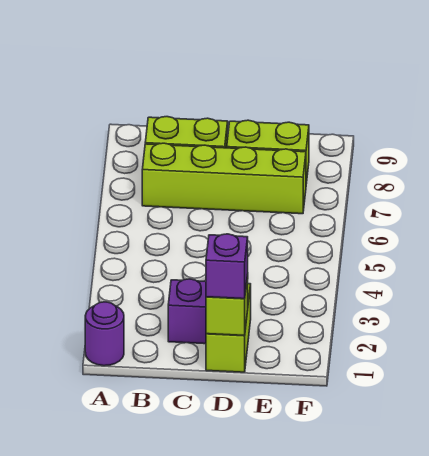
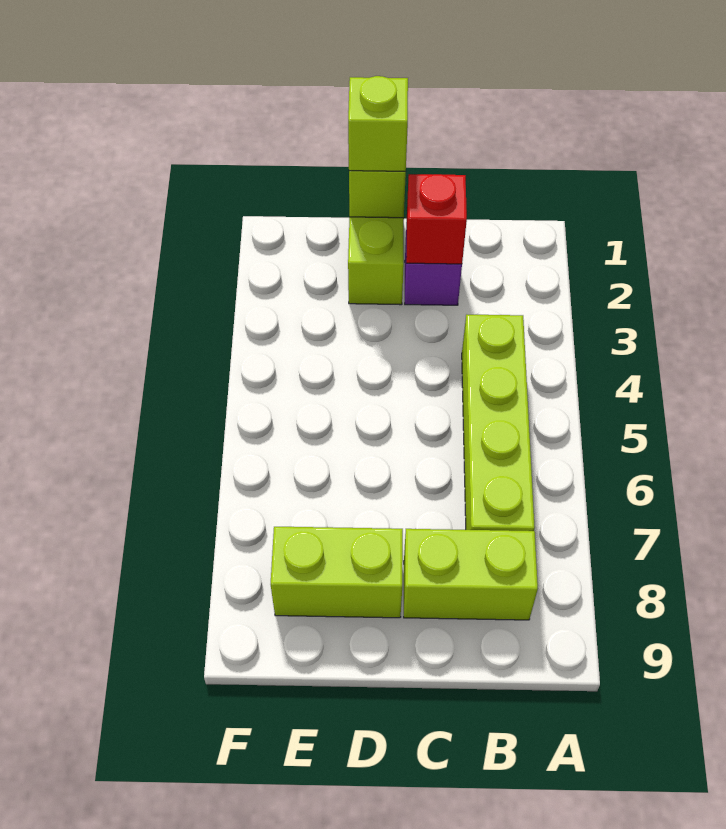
purple round brick A1 level 1 -> none
lime brick B7:E7 level 1 -> lime brick B4:B7 level 1
none -> red brick C2 level 2
purple brick D1 level 3 -> lime brick D1 level 3

